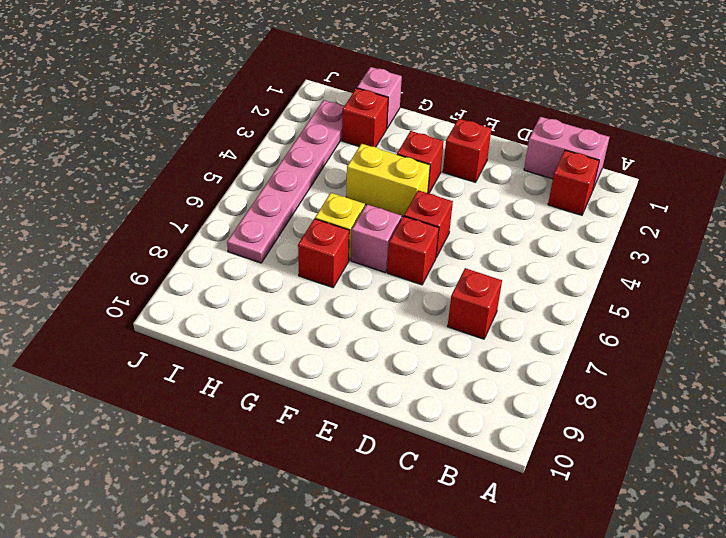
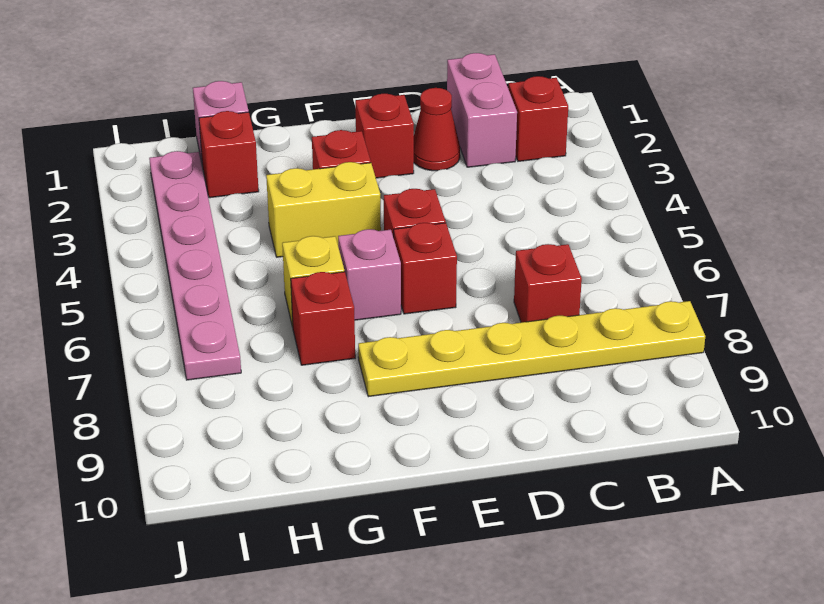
none -> yellow plate A8:F8 level 1
pink brick B1:C1 level 1 -> pink brick C1:C2 level 1
none -> red cone D2 level 1

